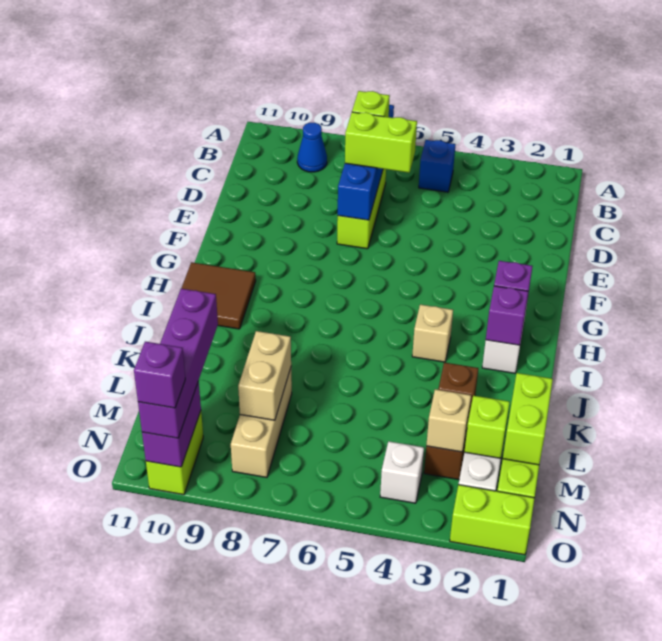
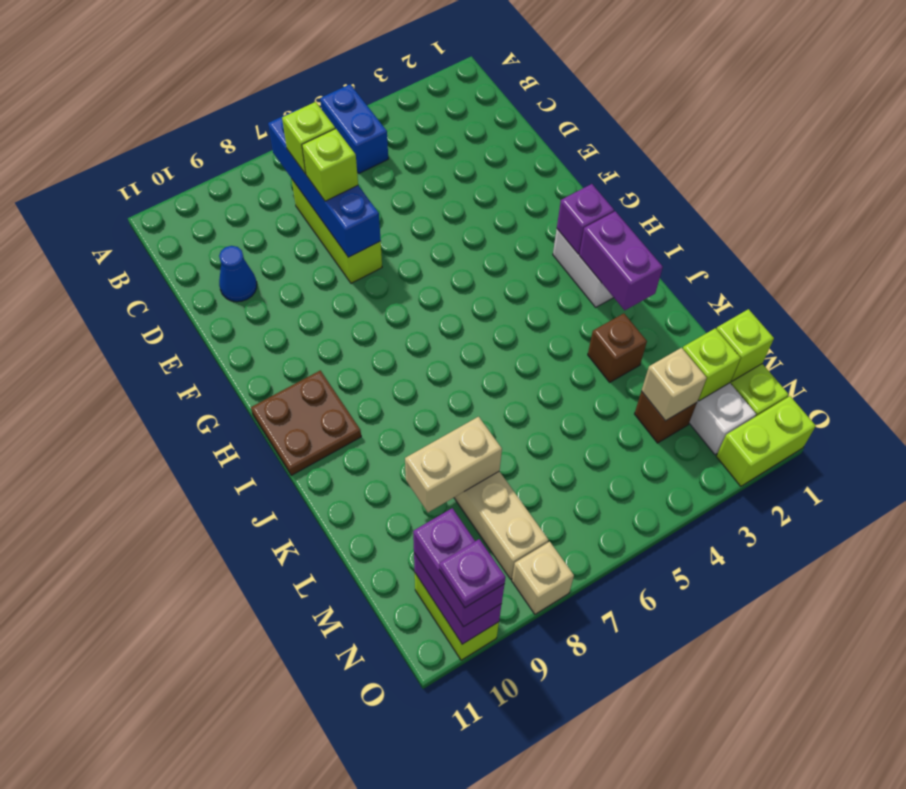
blue brick B5 level 1 -> blue brick A5:B5 level 1
blue cone B9 level 1 -> blue cone D10 level 1
lime brick D6:D7 level 3 -> lime brick D7 level 3
brown tile H10:I11 level 1 -> brown plate H10:I11 level 1
purple brick I2 level 2 -> purple brick I2:J2 level 2
tan brick I4 level 1 -> tan brick O8 level 1
lime brick L1:M1 level 2 -> lime brick M1 level 2
tan brick L8:M8 level 2 -> tan brick L8:L9 level 2
purple brick L10:O10 level 3 -> purple brick N10:O10 level 3
white brick N4 level 1 -> none
purple brick O10 level 4 -> purple plate O10 level 4

